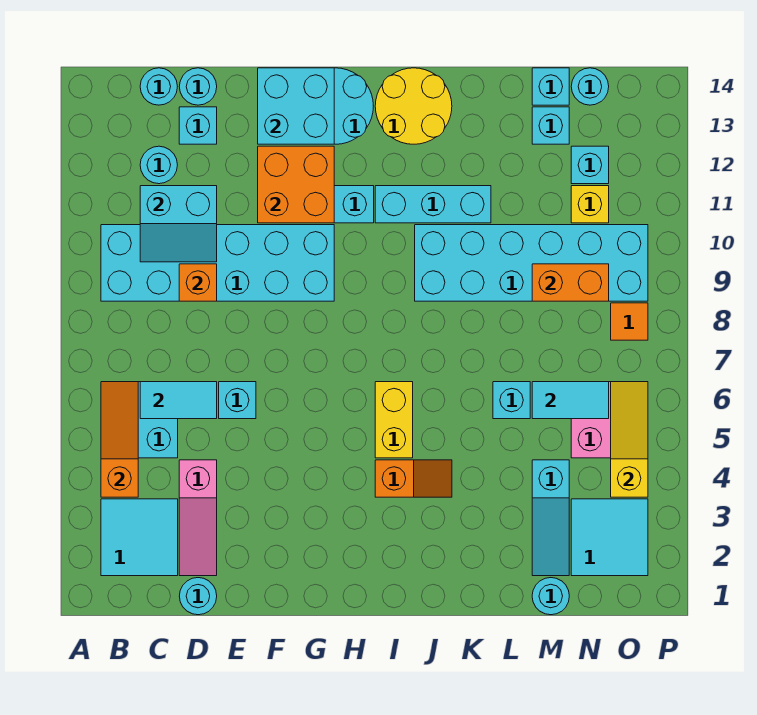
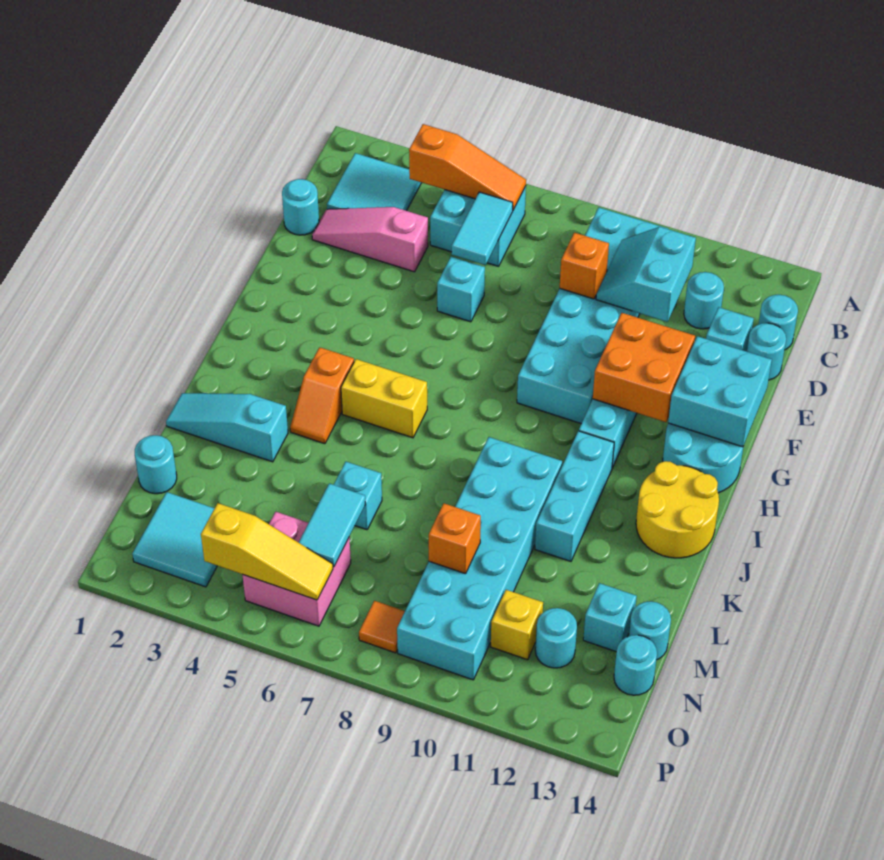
cyan slope M2:M4 level 1 top 4 -> cyan slope K1:K3 level 1 top 3
orange brick M9:N9 level 2 -> orange brick M9 level 2
cyan brick M14 level 1 -> cyan round brick M14 level 1
cyan brick N12 level 1 -> cyan round brick N12 level 1

